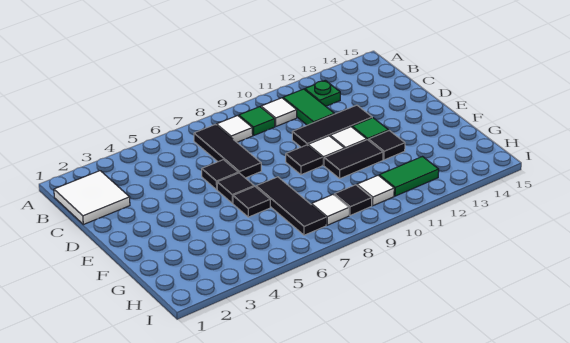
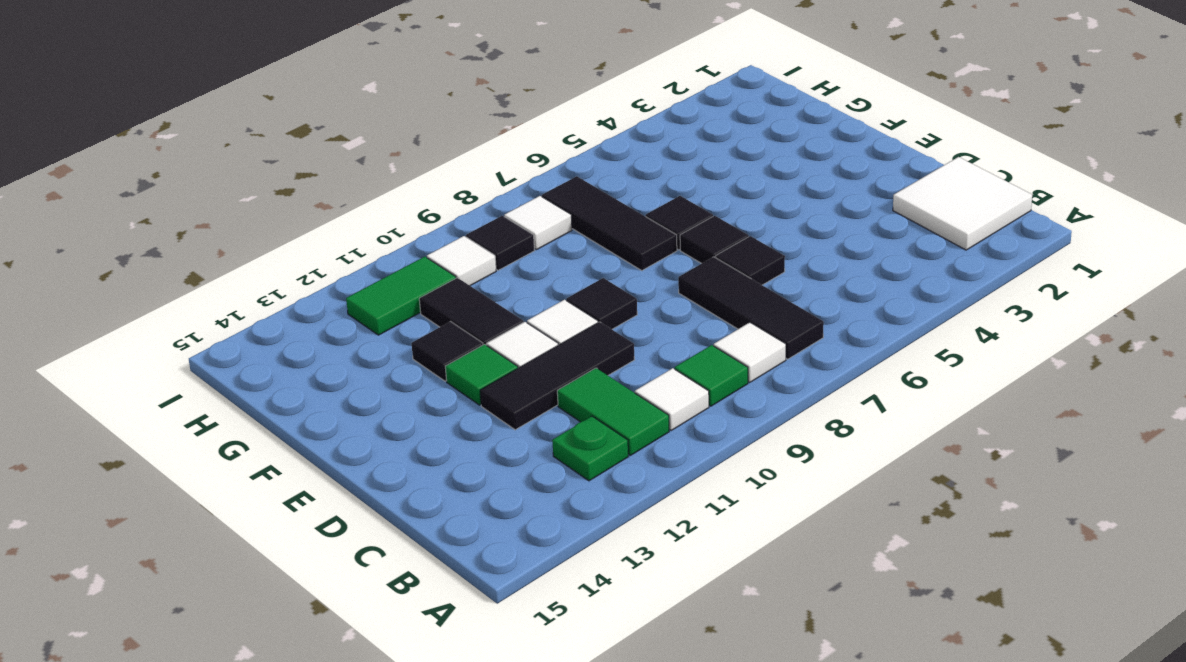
black tile F10:F11 level 1 -> black tile F11:G11 level 1

